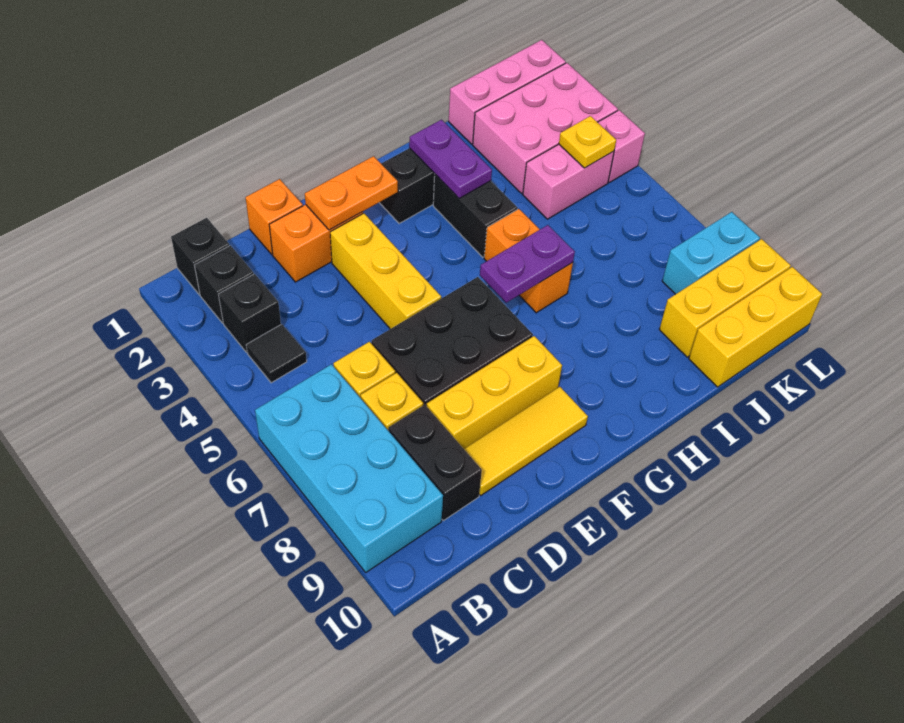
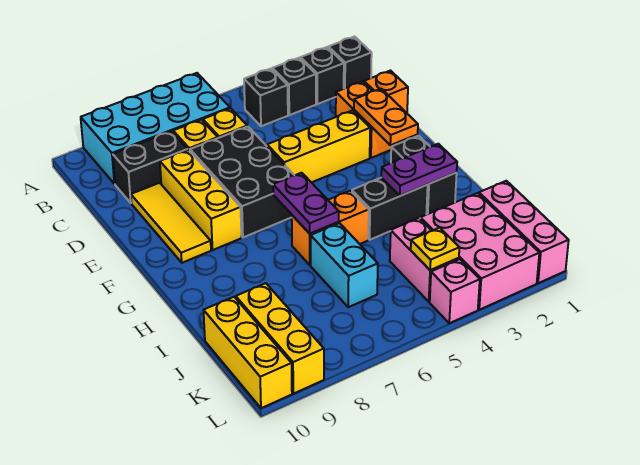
black tile B4 level 1 -> black brick B4 level 1
cyan brick K8:L8 level 1 -> cyan brick I6:J6 level 1

